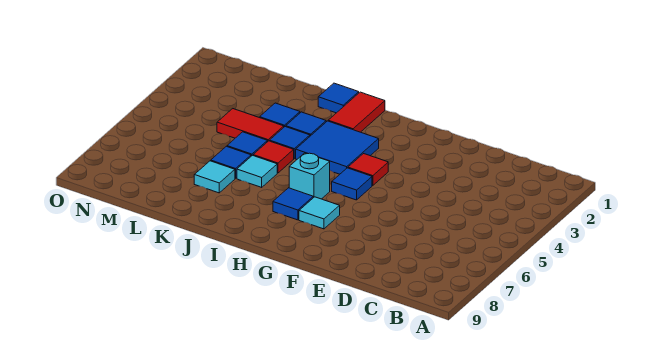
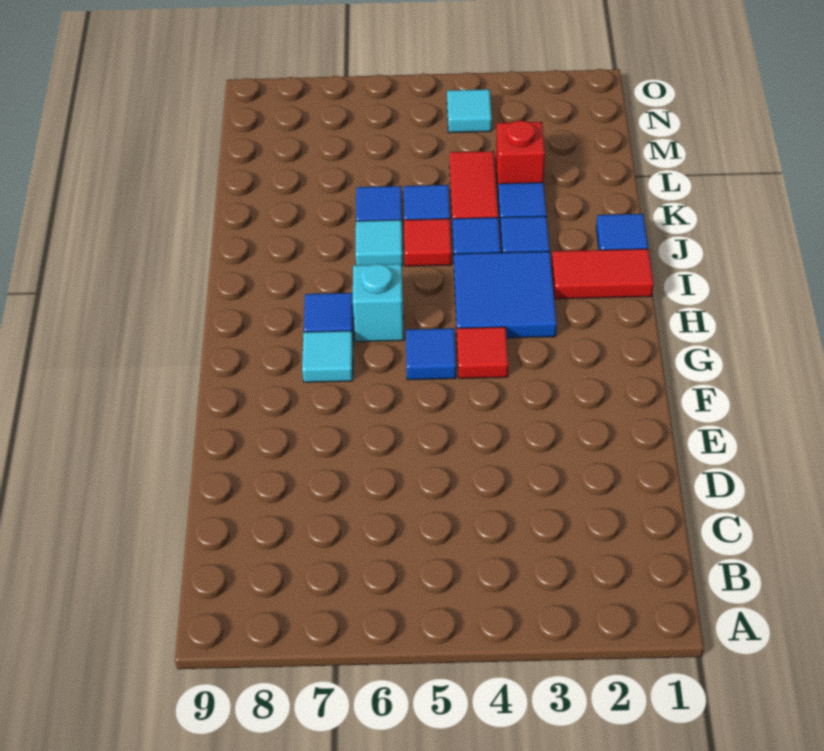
cyan tile K7 level 1 -> cyan tile N4 level 1
none -> red brick L3 level 1

